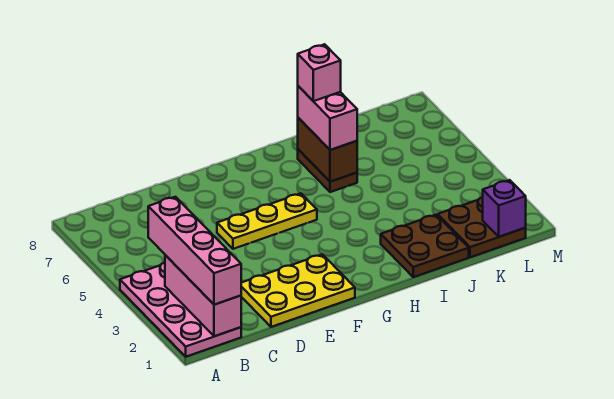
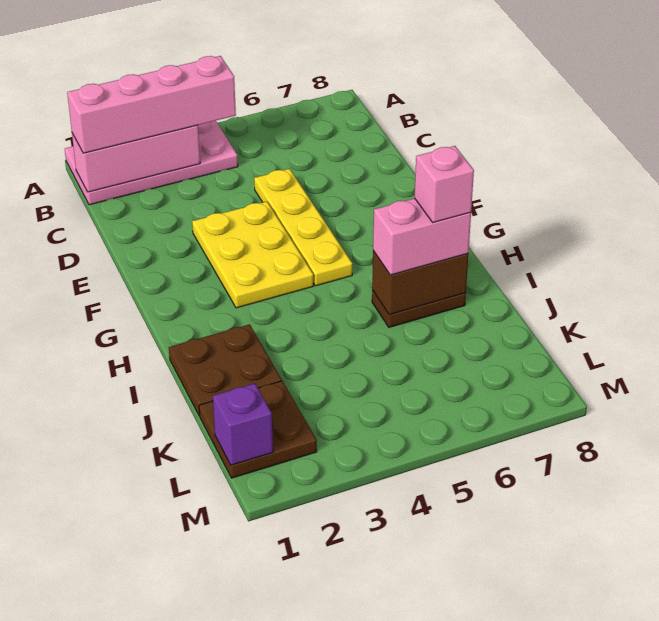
yellow plate D1:F2 level 1 -> yellow plate E3:G4 level 1
yellow plate E5:G5 level 1 -> yellow plate D5:G5 level 1

